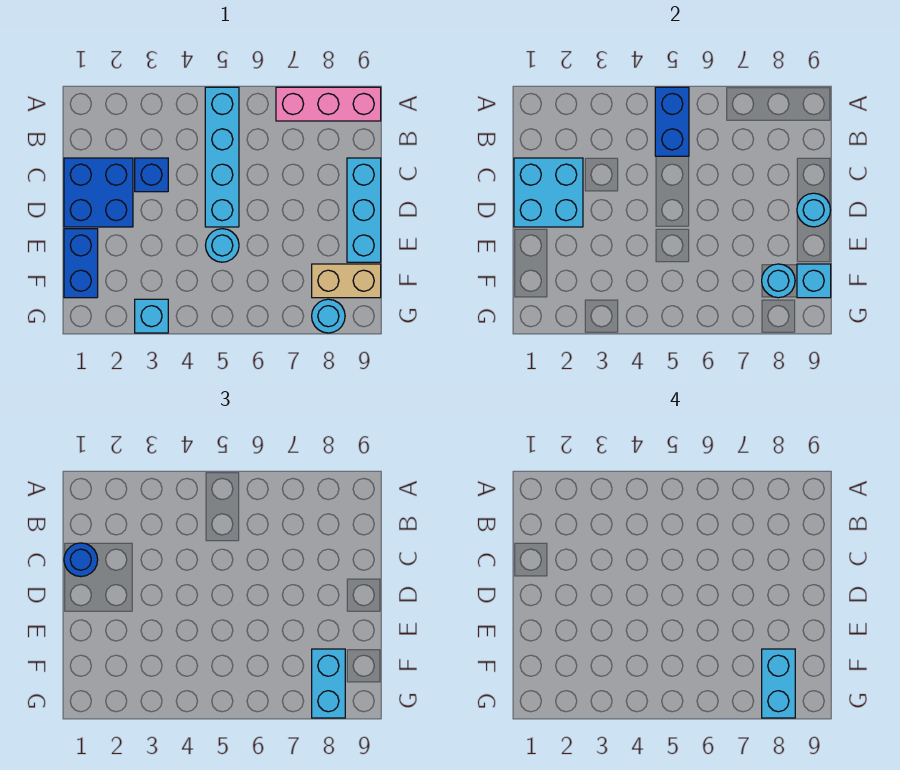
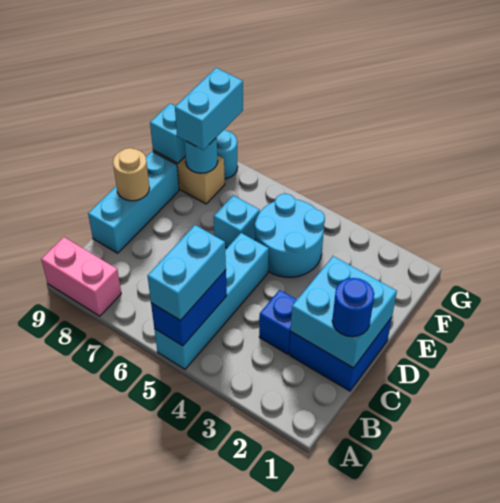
pink brick A7:A9 level 1 -> pink brick A8:A9 level 1
cyan round brick D9 level 2 -> tan round brick D9 level 2
blue brick E1:F1 level 1 -> none
cyan round brick E5 level 1 -> cyan round brick E4:F5 level 1
cyan brick F8:G8 level 4 -> cyan brick A5:B5 level 3
cyan brick G3 level 1 -> cyan brick E6 level 1

